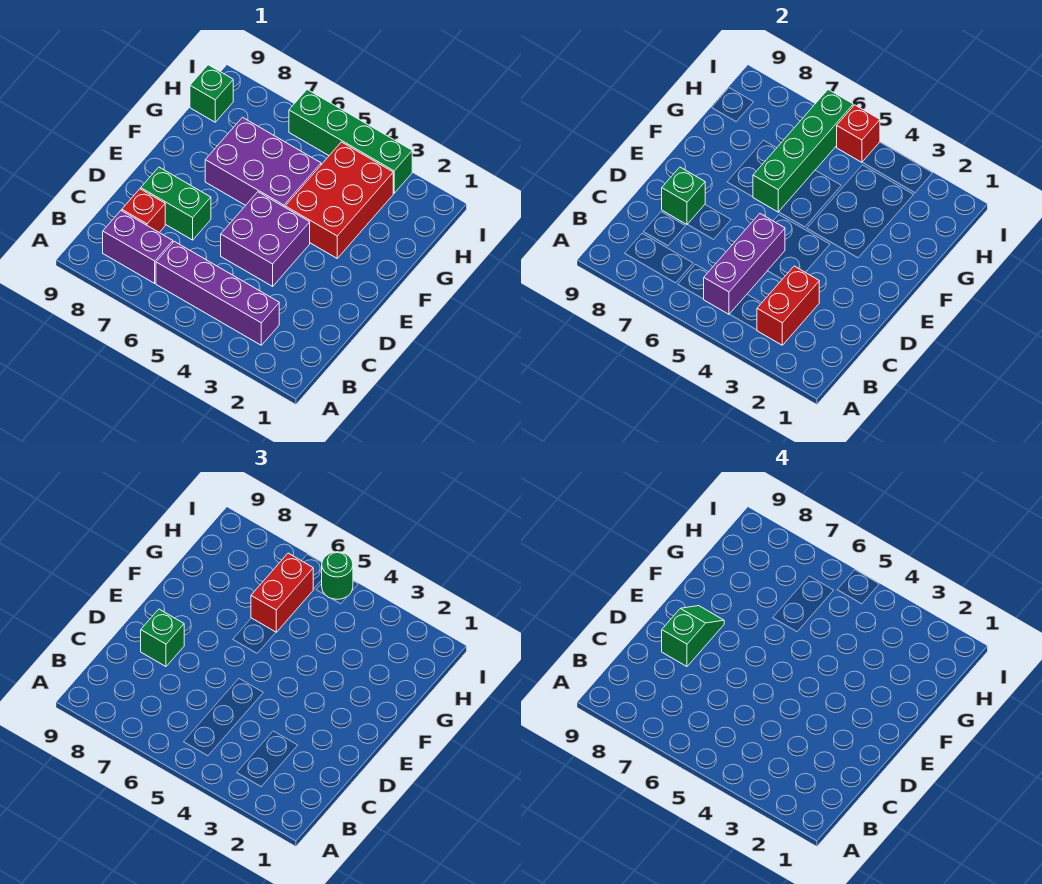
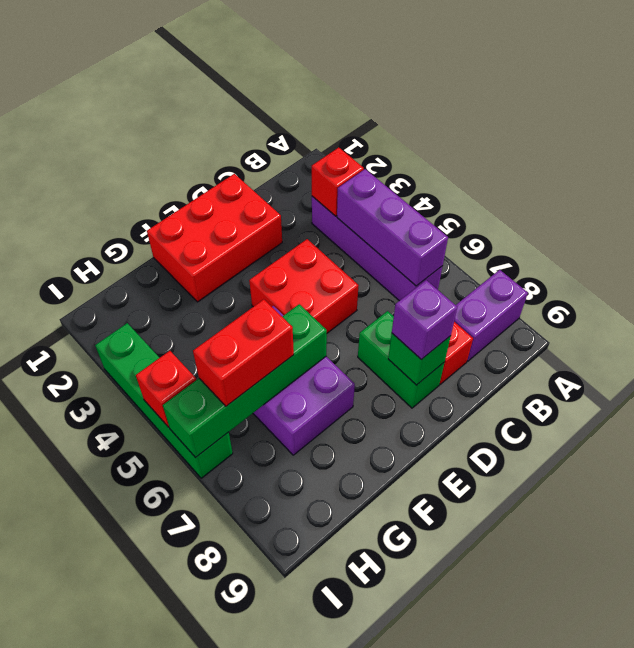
red brick B3:C3 level 2 -> red brick B3 level 2
purple brick B5:D5 level 2 -> purple brick B4:B6 level 2
purple brick B7:B8 level 1 -> purple brick A8:B8 level 1
purple brick D4:E5 level 1 -> red brick D4:E5 level 1
green brick D8 level 3 -> purple brick D8 level 3
green slope D8:E8 level 4 top D -> none
red brick F3:H4 level 1 -> red brick D1:F2 level 1
green brick H9 level 1 -> none
green round brick I5 level 3 -> none

